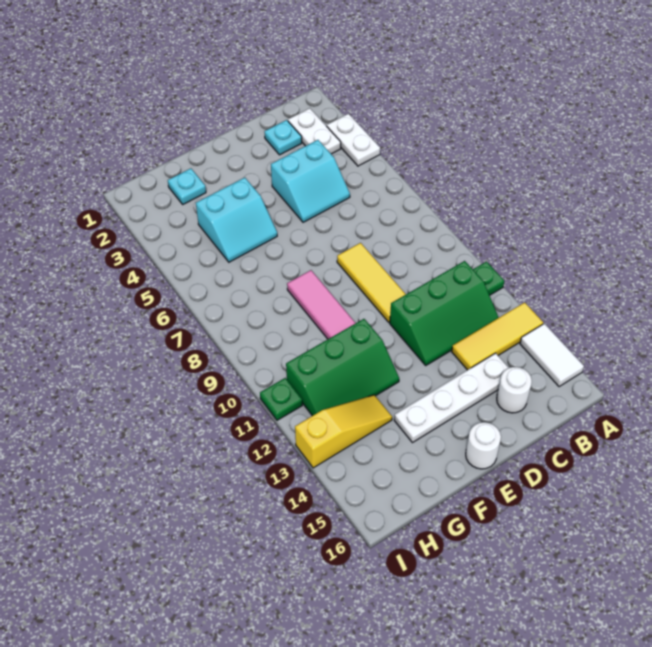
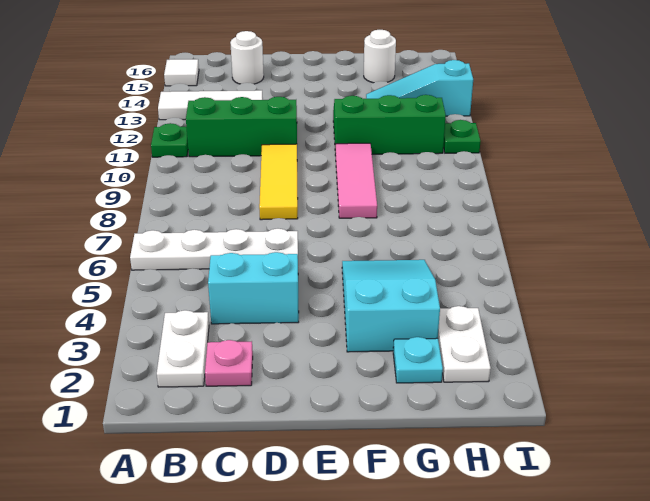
white plate A3:A4 level 1 -> white plate H2:H3 level 1
yellow tile A13:C13 level 1 -> white tile A13:C13 level 1
white tile A14:A15 level 1 -> white tile A15 level 1
cyan plate C2 level 1 -> pink plate C2 level 1
white plate C14:F14 level 1 -> white plate A6:D6 level 1
white round brick E16 level 1 -> white round brick G15 level 1
cyan slope F4:G5 level 1 top 4 -> cyan slope F3:G5 level 1 top 3
yellow slope G13:I13 level 1 top I -> cyan slope G13:I13 level 1 top I

